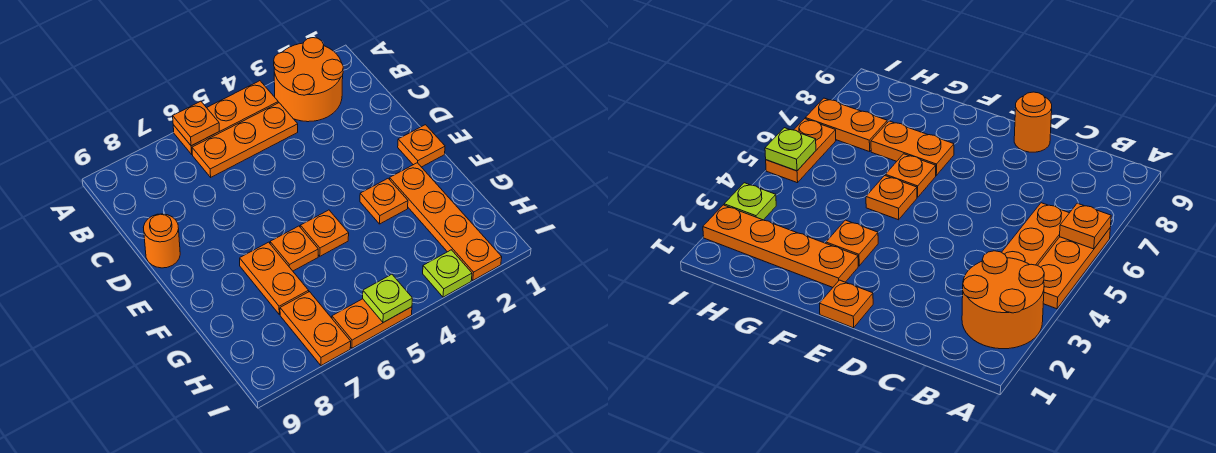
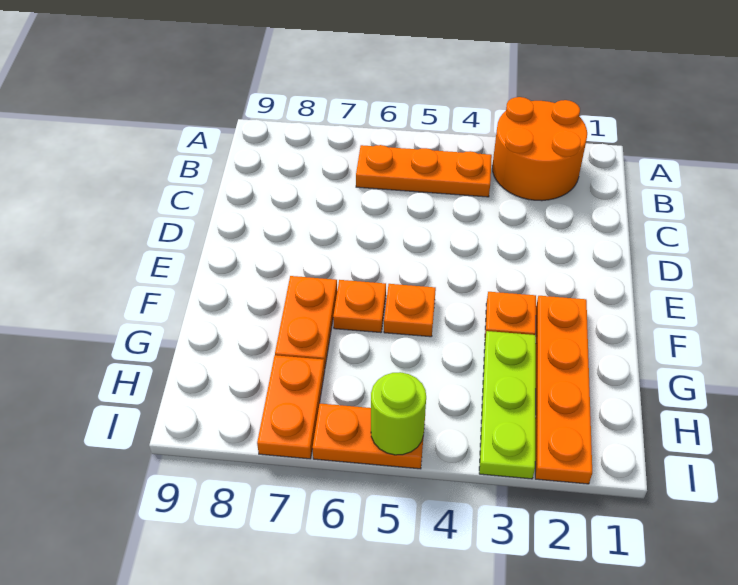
orange plate A4:A6 level 1 -> none
orange plate A6 level 2 -> none
orange round brick D9 level 1 -> none
orange plate E1 level 1 -> none
lime plate I3 level 1 -> lime plate G3:I3 level 1
lime plate I5 level 2 -> lime round brick I5 level 2

